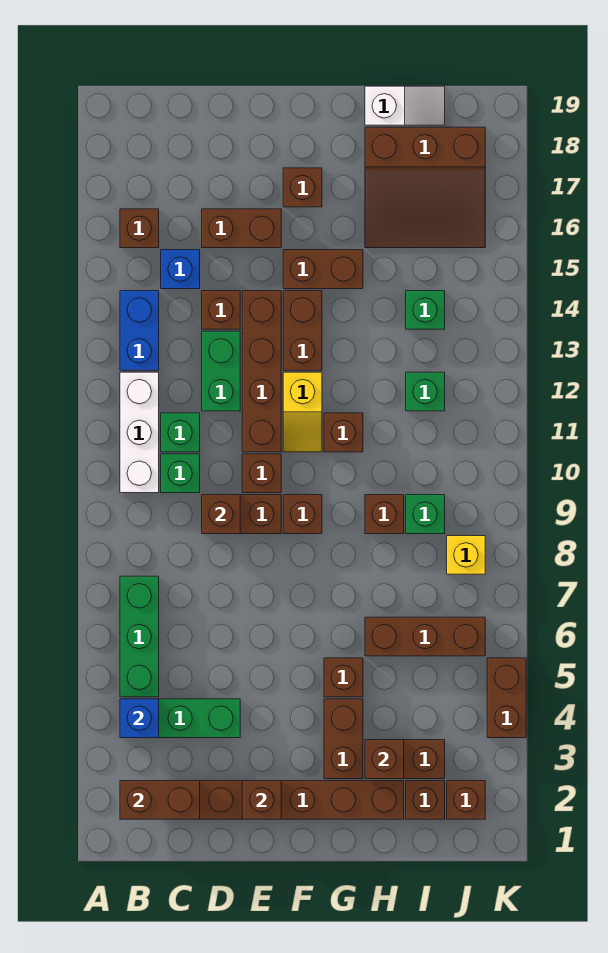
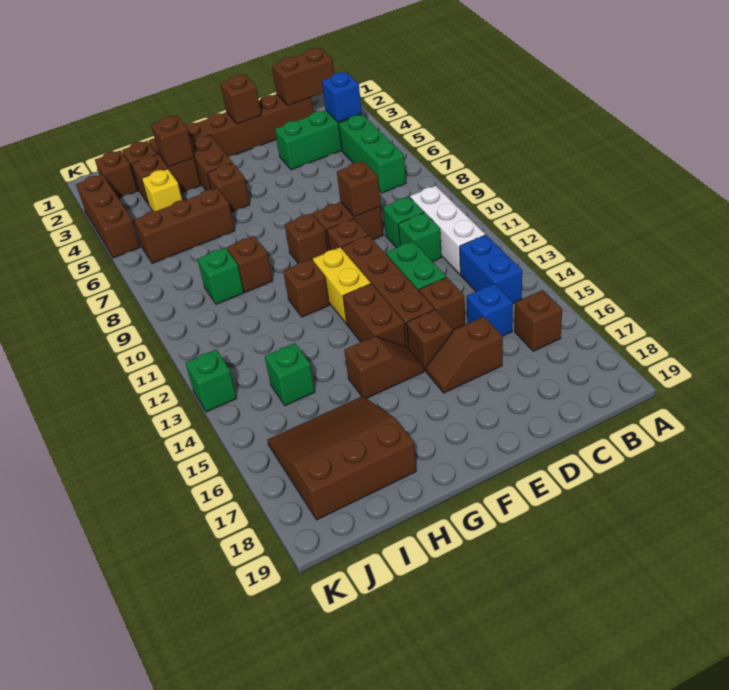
brown brick D16:E16 level 1 -> brown slope D16:E16 level 1 top D
yellow slope F11:F12 level 1 top 12 -> yellow brick F11:F12 level 1
brown brick F15:G15 level 1 -> brown slope F15:G15 level 1 top G
brown brick F17 level 1 -> brown brick E15 level 1
white slope H19:I19 level 1 top H -> none
green brick I12 level 1 -> green brick K13 level 1
yellow brick J8 level 1 -> yellow brick I4 level 1
brown brick K4:K5 level 1 -> brown brick K3:K5 level 1

